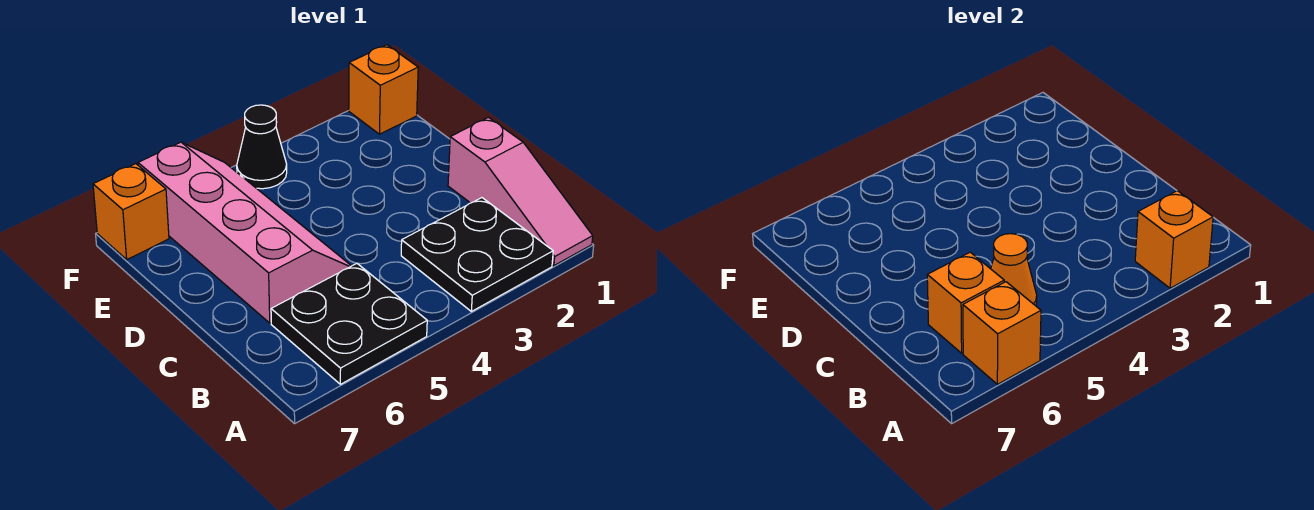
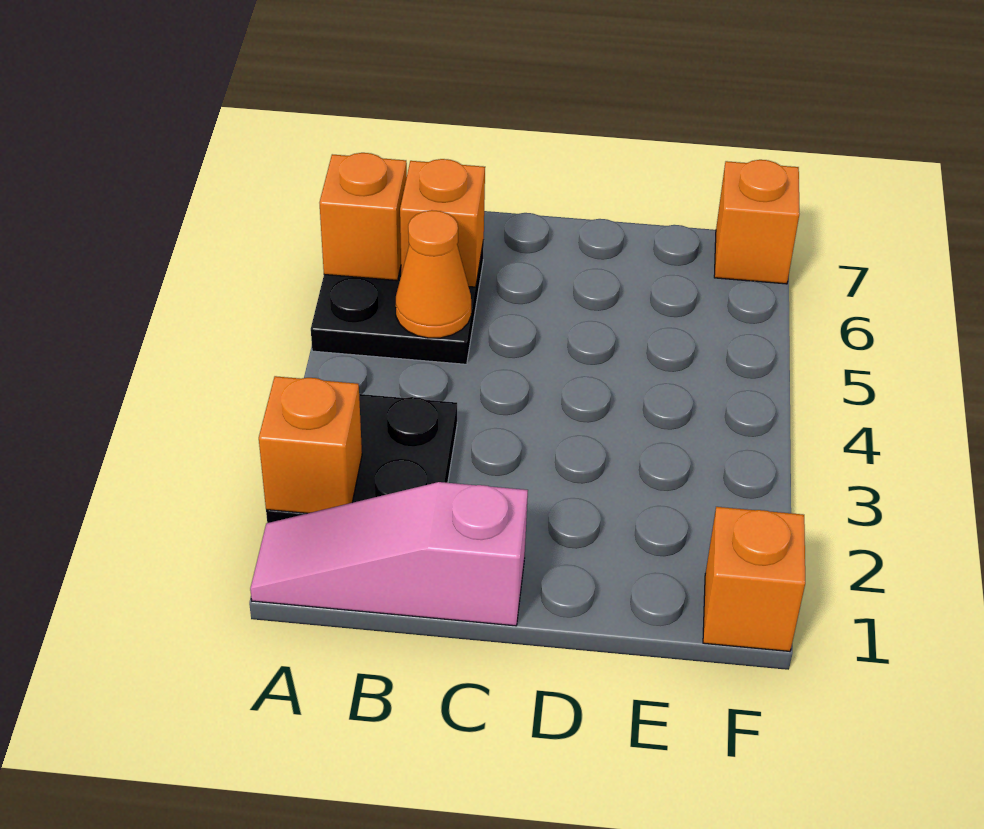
pink slope C5:F6 level 1 top 6 -> none
black cone F4 level 1 -> none

